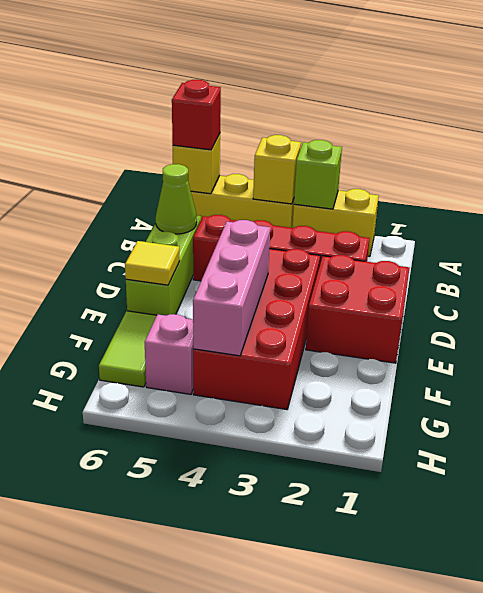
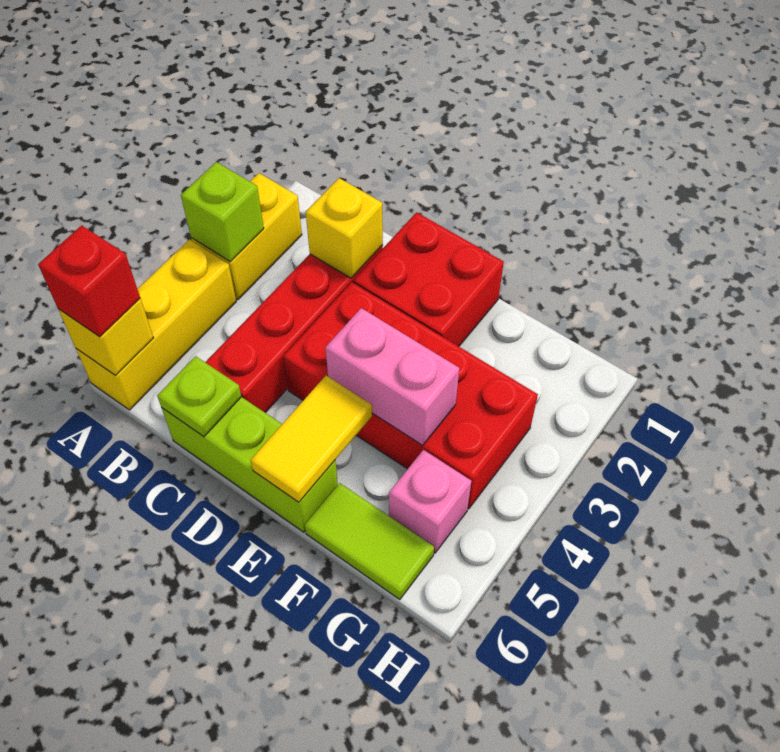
yellow brick A4 level 2 -> yellow brick C2 level 2
lime cone C6 level 2 -> lime plate C6 level 2
pink brick E4:G4 level 2 -> pink brick E4:F4 level 2
yellow tile E6 level 2 -> yellow tile E5:E6 level 2

